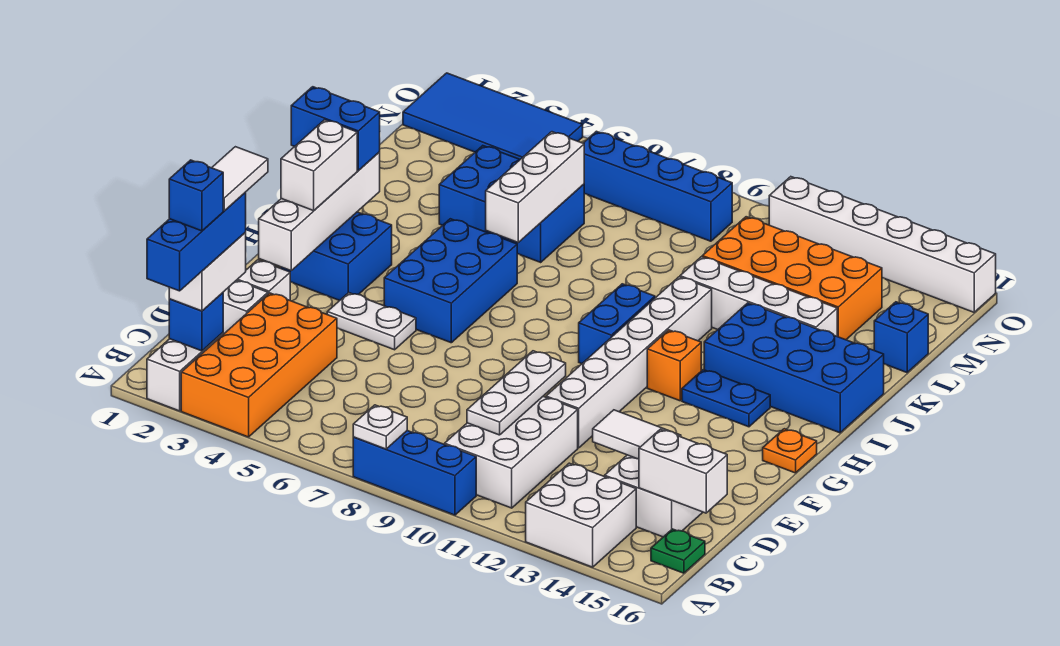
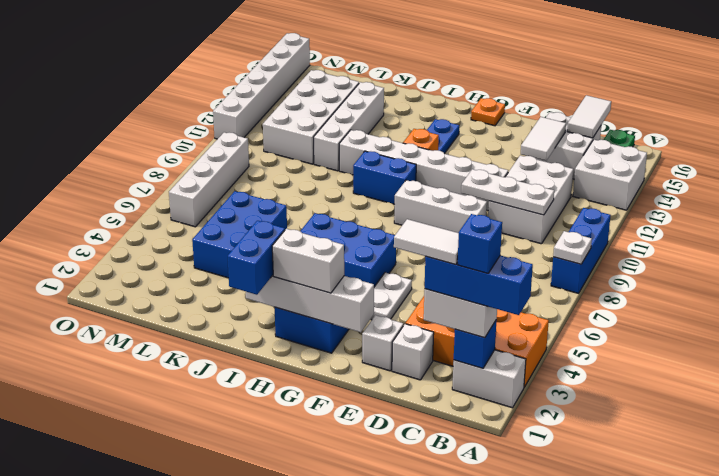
white brick B10:D11 level 1 -> white brick C10:D12 level 1
white brick C15:C16 level 2 -> white tile C15:C16 level 2
blue brick I13:J16 level 1 -> none
white brick J6:L6 level 2 -> white brick E9:G9 level 1
orange brick L11:M14 level 1 -> white brick L11:M14 level 1
blue brick L16 level 1 -> none
blue tile N1:O4 level 1 -> none
blue brick N6:N9 level 1 -> white brick N6:N9 level 1

